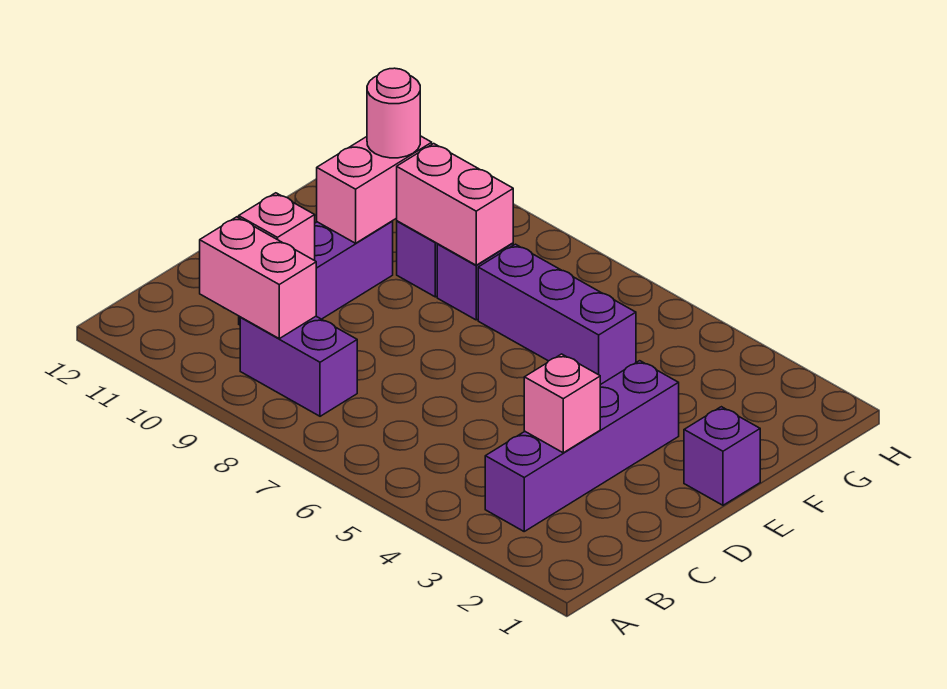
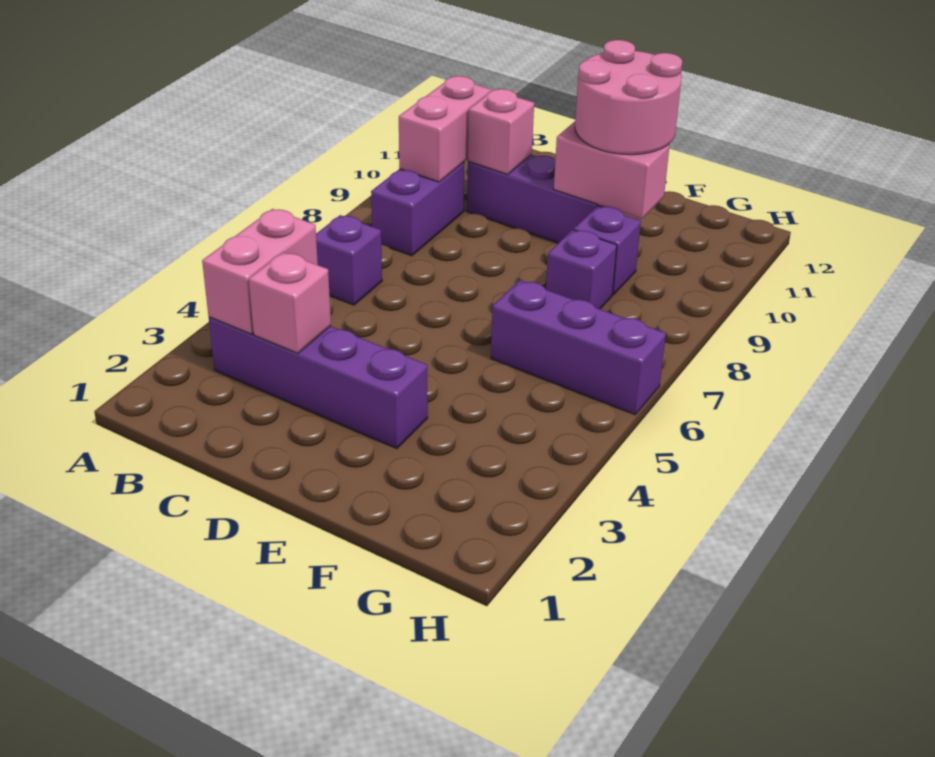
purple brick E1 level 1 -> purple brick B6 level 1
purple brick F5:F7 level 1 -> purple brick F6:H6 level 1
pink brick F8:F9 level 2 -> pink brick B3:B4 level 2
pink round brick F10 level 3 -> pink round brick E10:F11 level 3

